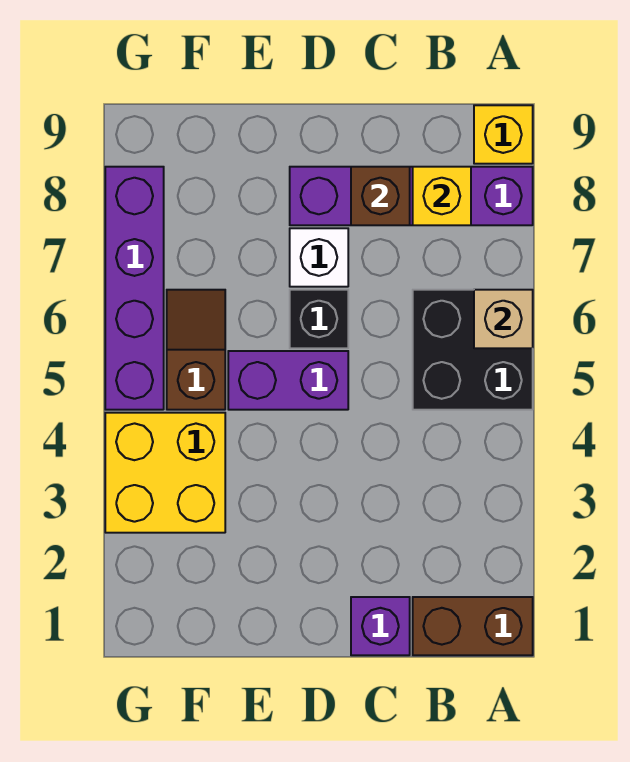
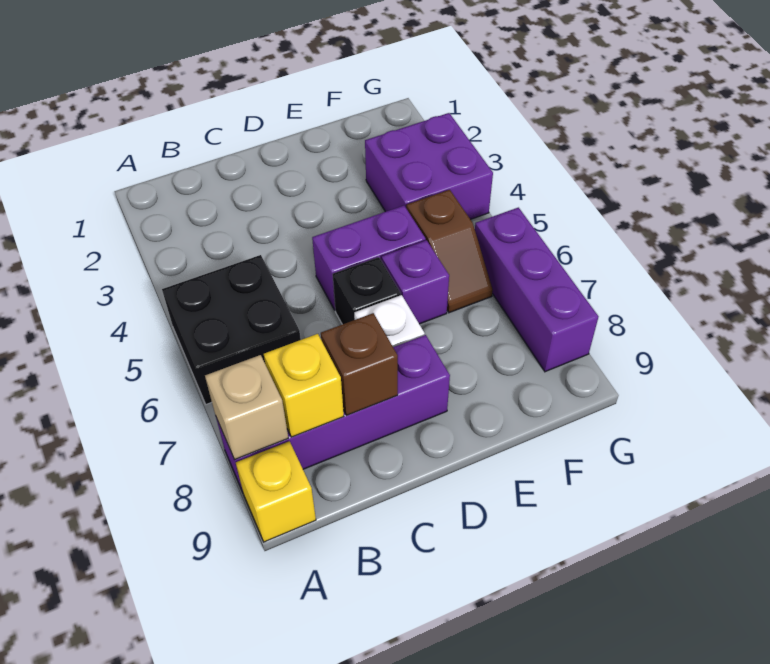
brown brick A1:B1 level 1 -> none
tan brick A6 level 2 -> tan brick A8 level 2
purple brick C1 level 1 -> purple brick E6 level 1
yellow brick F3:G4 level 1 -> purple brick F3:G4 level 1
purple brick G5:G8 level 1 -> purple brick G6:G8 level 1

